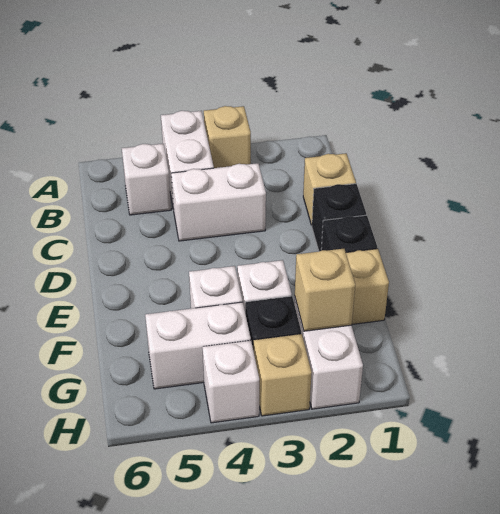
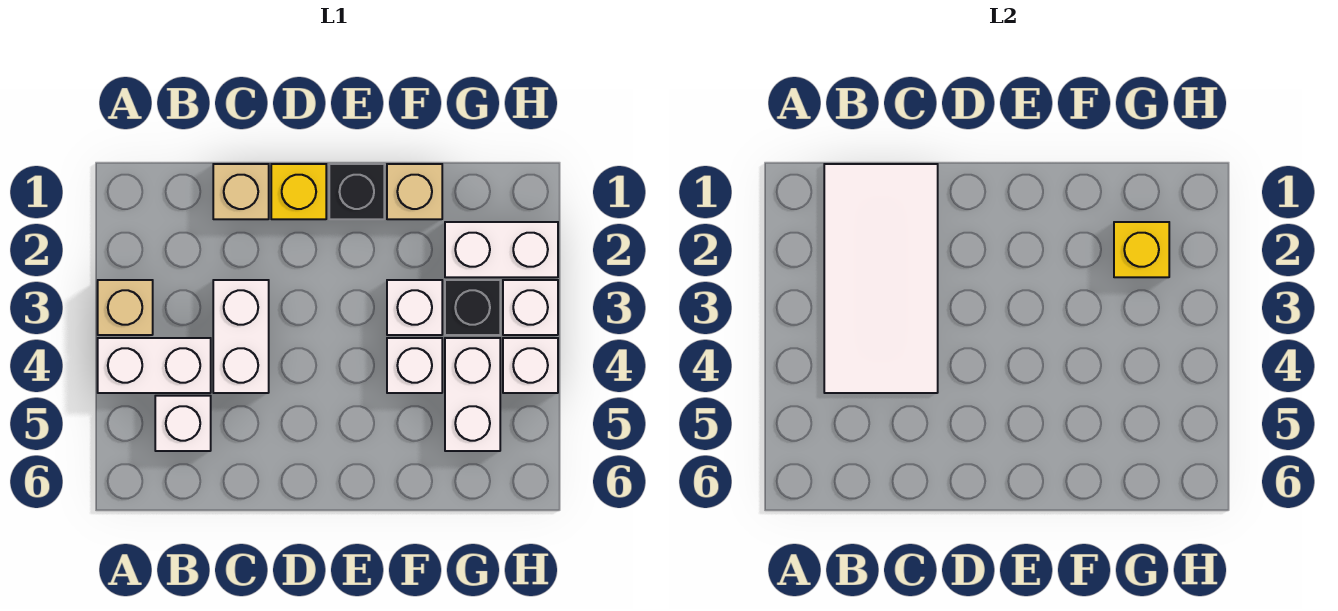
none -> white tile B1:C4 level 2
black brick D1 level 1 -> yellow brick D1 level 1
tan brick G2 level 2 -> yellow brick G2 level 2
tan brick H3 level 1 -> white brick H3 level 1

